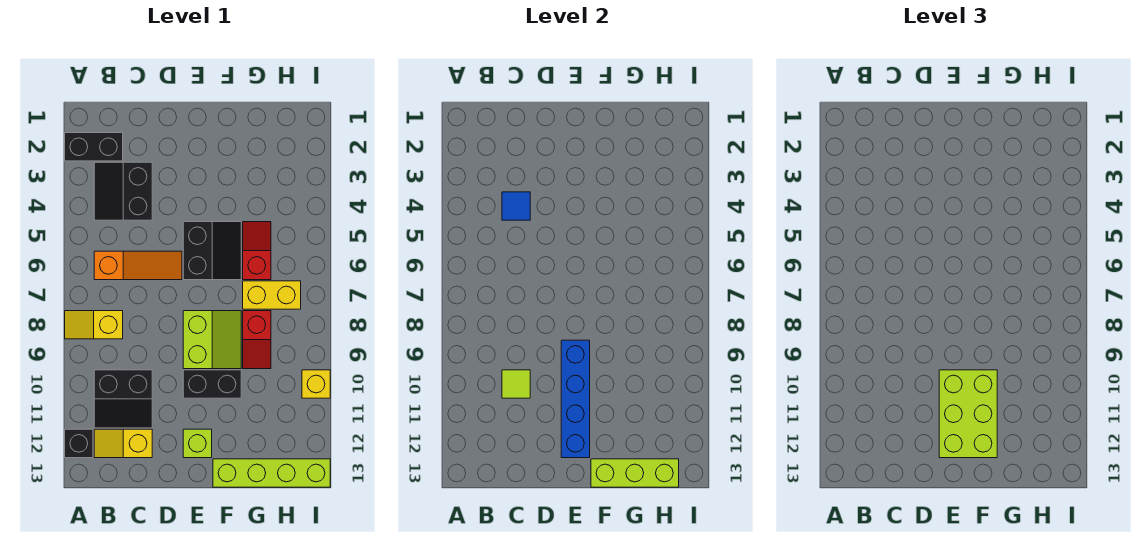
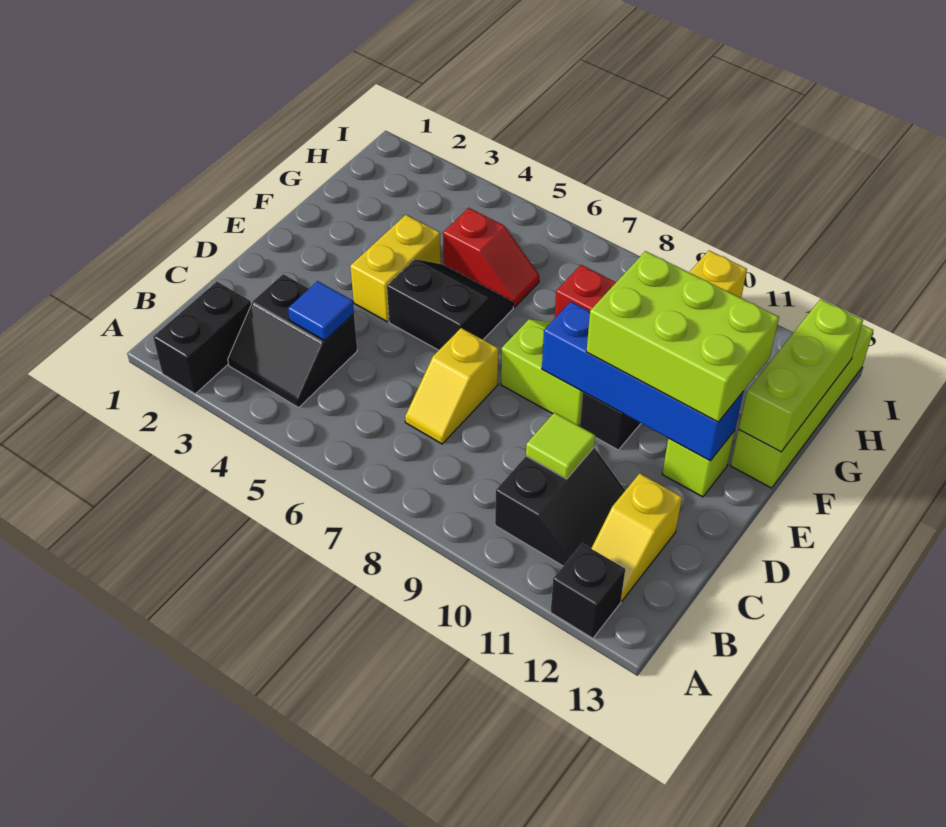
yellow slope A8:B8 level 1 top B -> yellow slope C7:D7 level 1 top D
orange slope B6:D6 level 1 top B -> none
red slope G5:G6 level 1 top 6 -> red slope G5:G6 level 1 top 5
yellow brick G7:H7 level 1 -> yellow brick E4:F4 level 1

